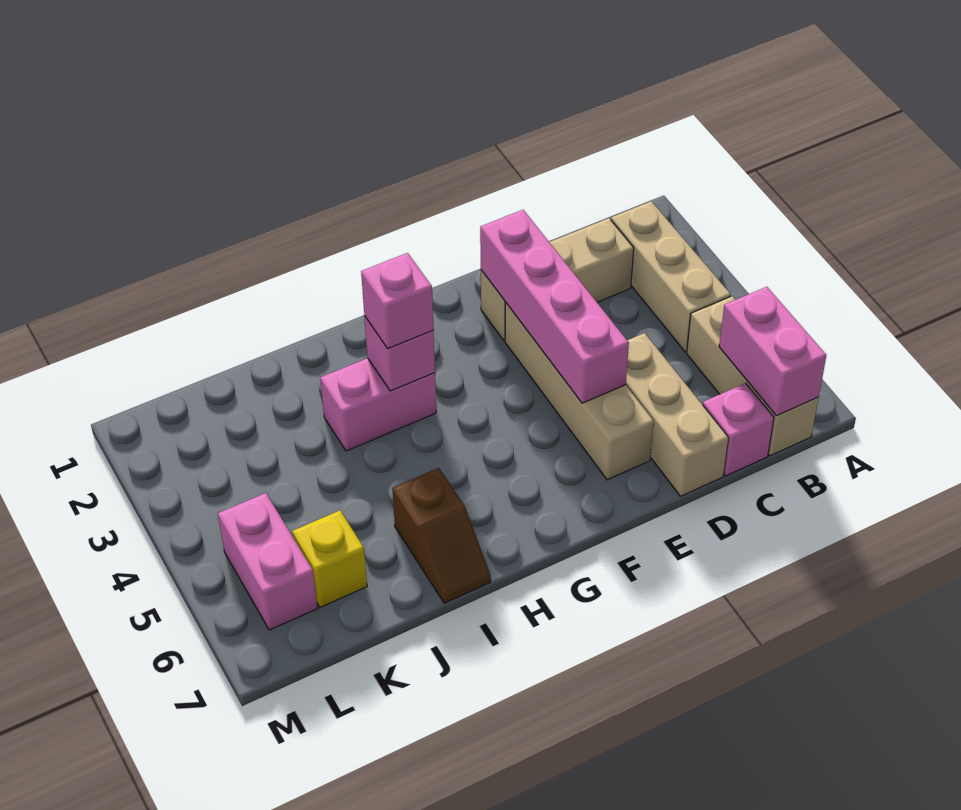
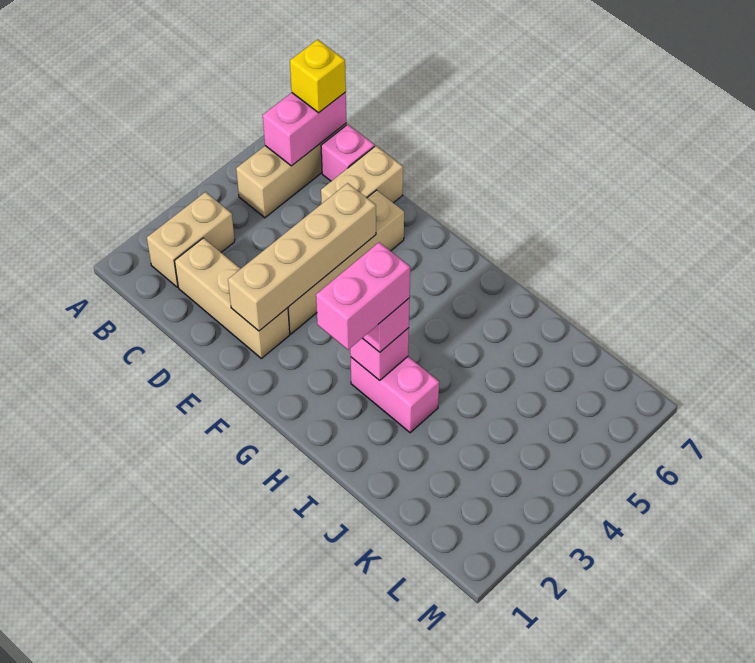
tan brick B2:B4 level 1 -> tan brick B2:B3 level 1
tan brick D5:D7 level 1 -> tan brick D6:D7 level 1
pink brick E2:E5 level 2 -> tan brick E2:E5 level 2
brown slope I6:I7 level 1 top 6 -> none
yellow brick K6 level 1 -> yellow brick B7 level 3
pink brick L5:L6 level 1 -> pink brick H2:H3 level 4

